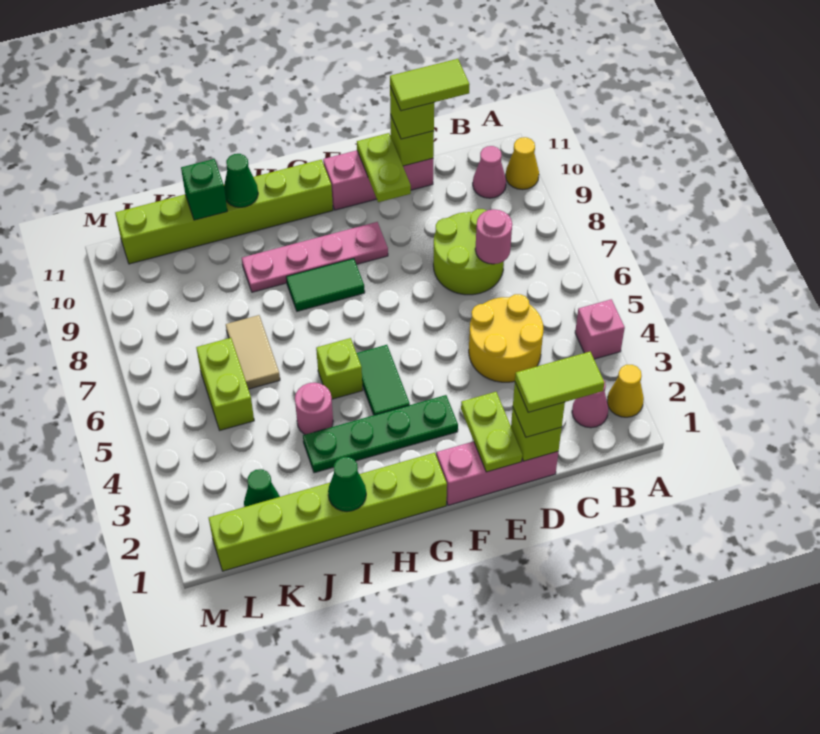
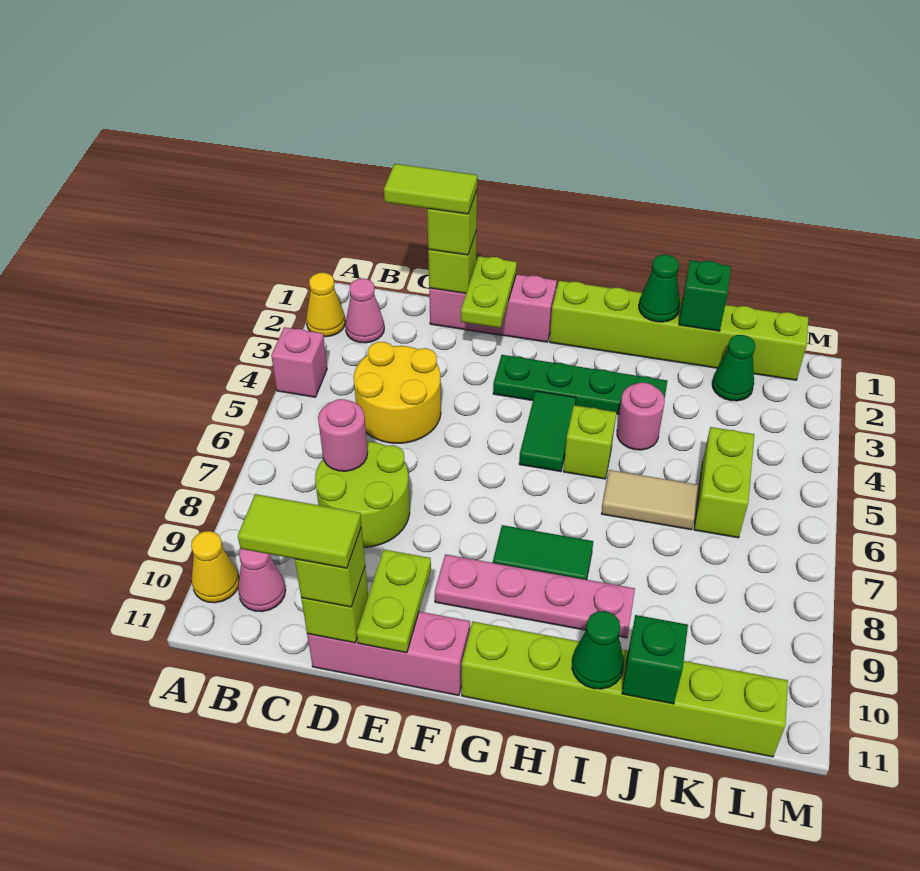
none -> green brick J1 level 2
tan tile J6:J7 level 1 -> tan tile I6:J6 level 1

